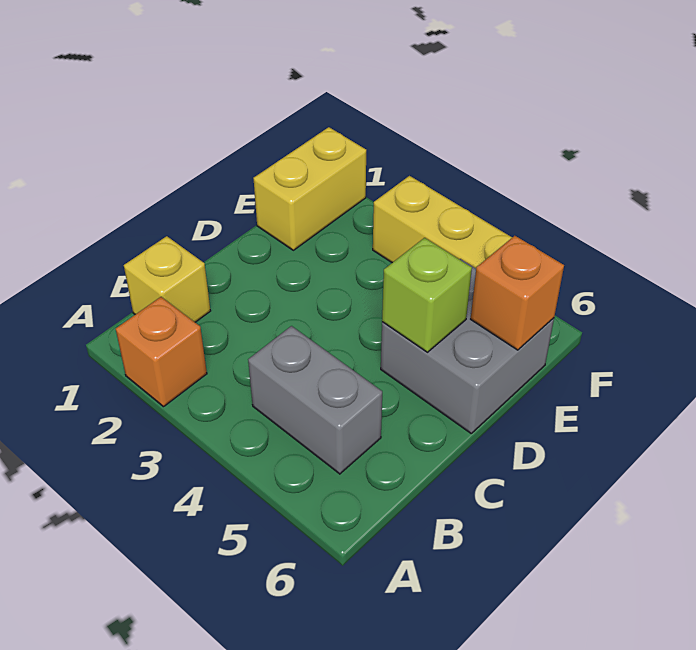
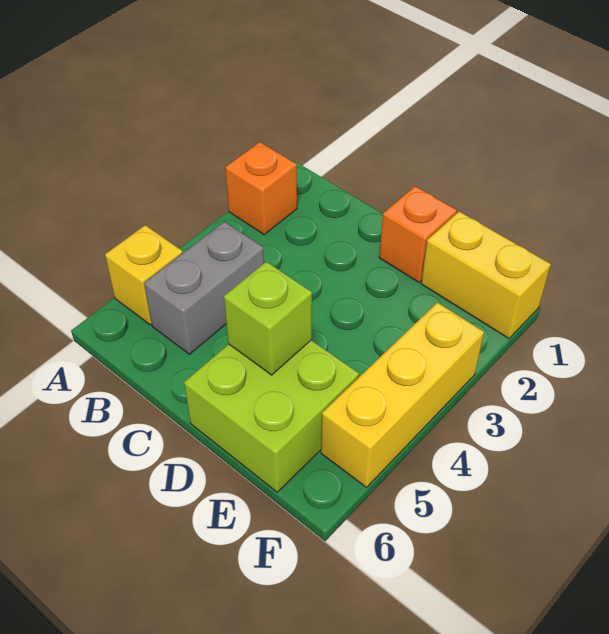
yellow brick B1 level 1 -> yellow brick A5 level 1
grey brick D5:E6 level 1 -> lime brick D5:E6 level 1
orange brick E6 level 2 -> orange brick D1 level 1

